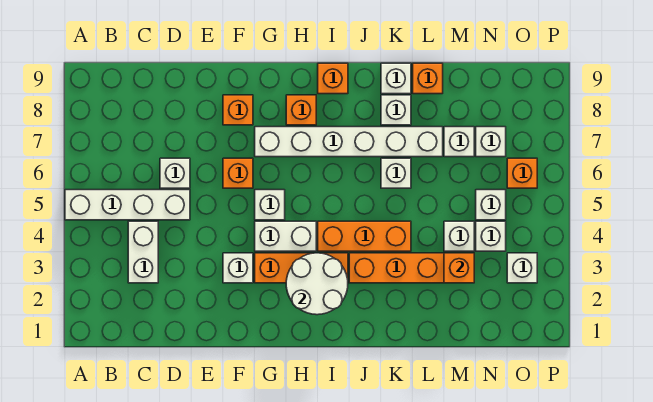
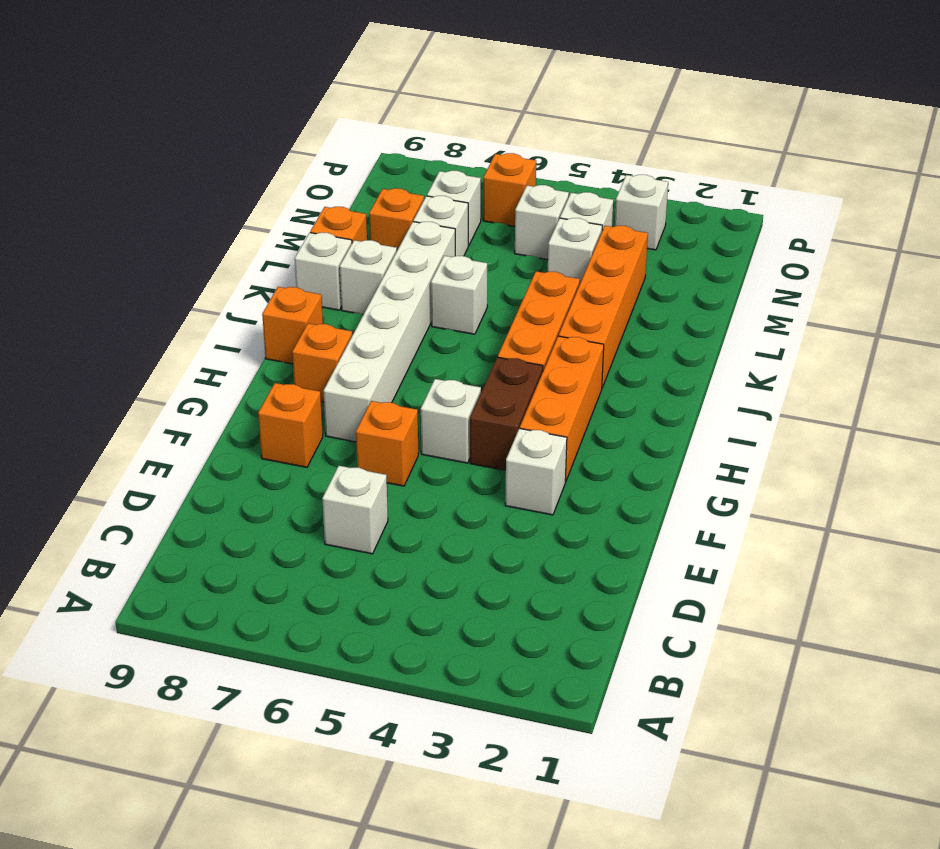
white brick A5:D5 level 1 -> none
white brick C3:C4 level 1 -> none
white brick G4:H4 level 1 -> brown brick G4:H4 level 1
white round brick H2:I3 level 2 -> none
orange brick M3 level 2 -> orange brick M8 level 1

